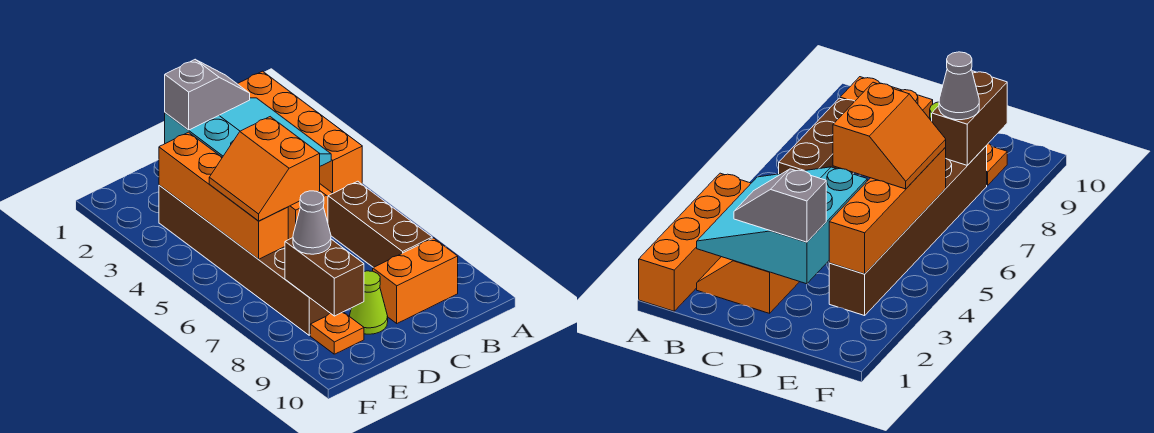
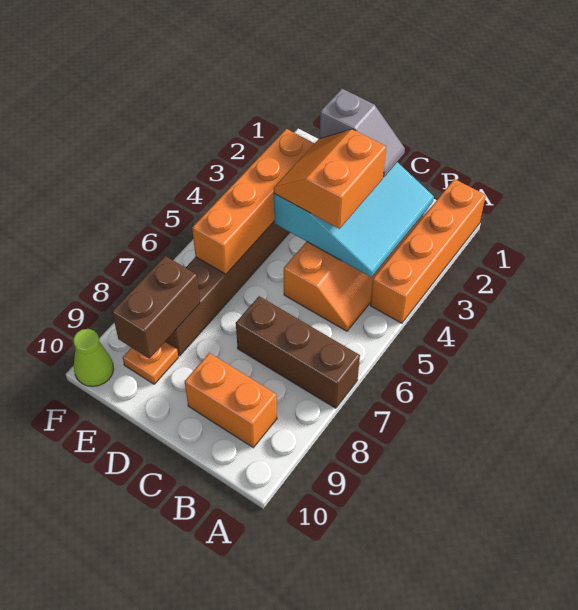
brown brick B6:B8 level 1 -> brown brick A7:C7 level 1
orange slope D5:E6 level 3 top D -> orange slope C3:D4 level 3 top C
lime cone D9 level 1 -> lime cone F10 level 1
grey cone E8 level 3 -> none

